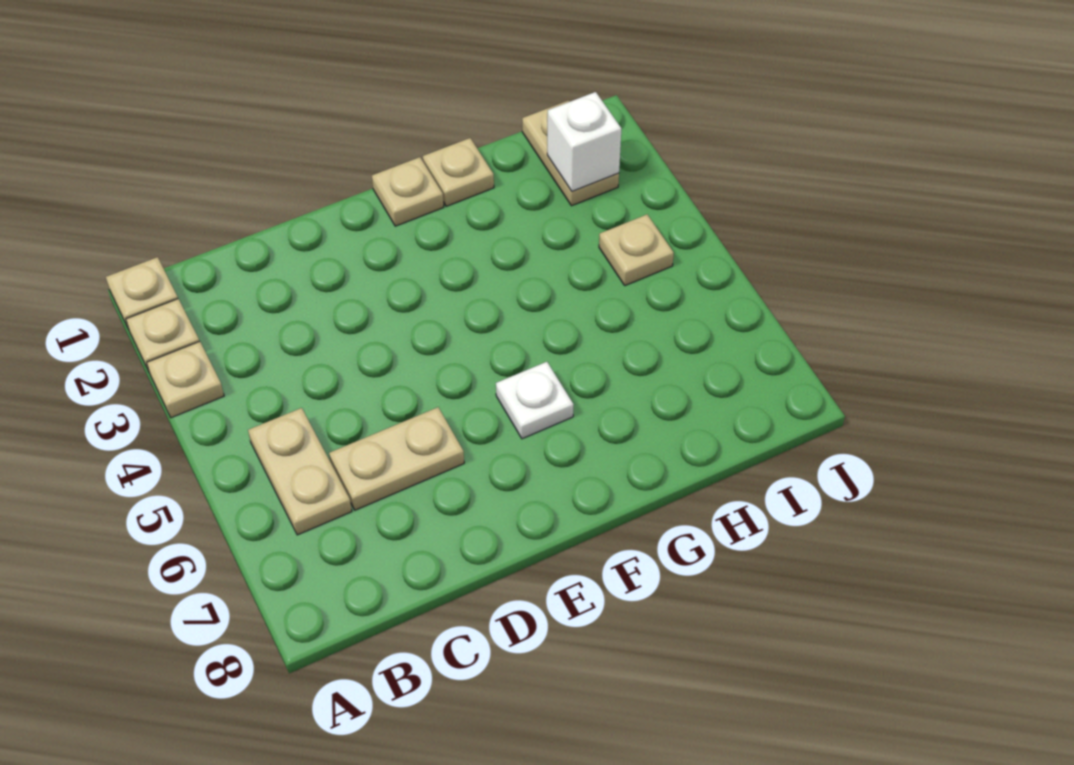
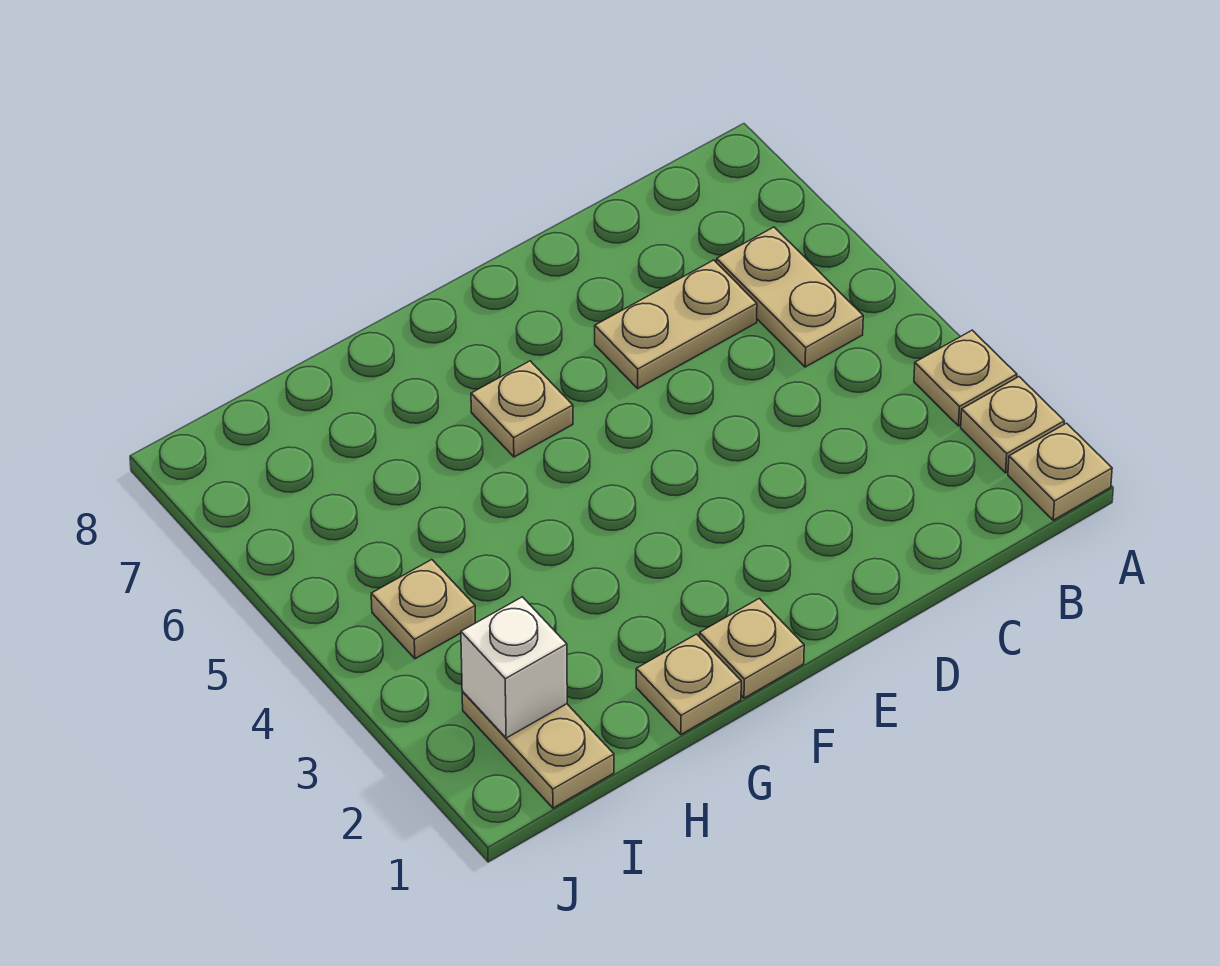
white plate F6 level 1 -> tan plate F6 level 1

